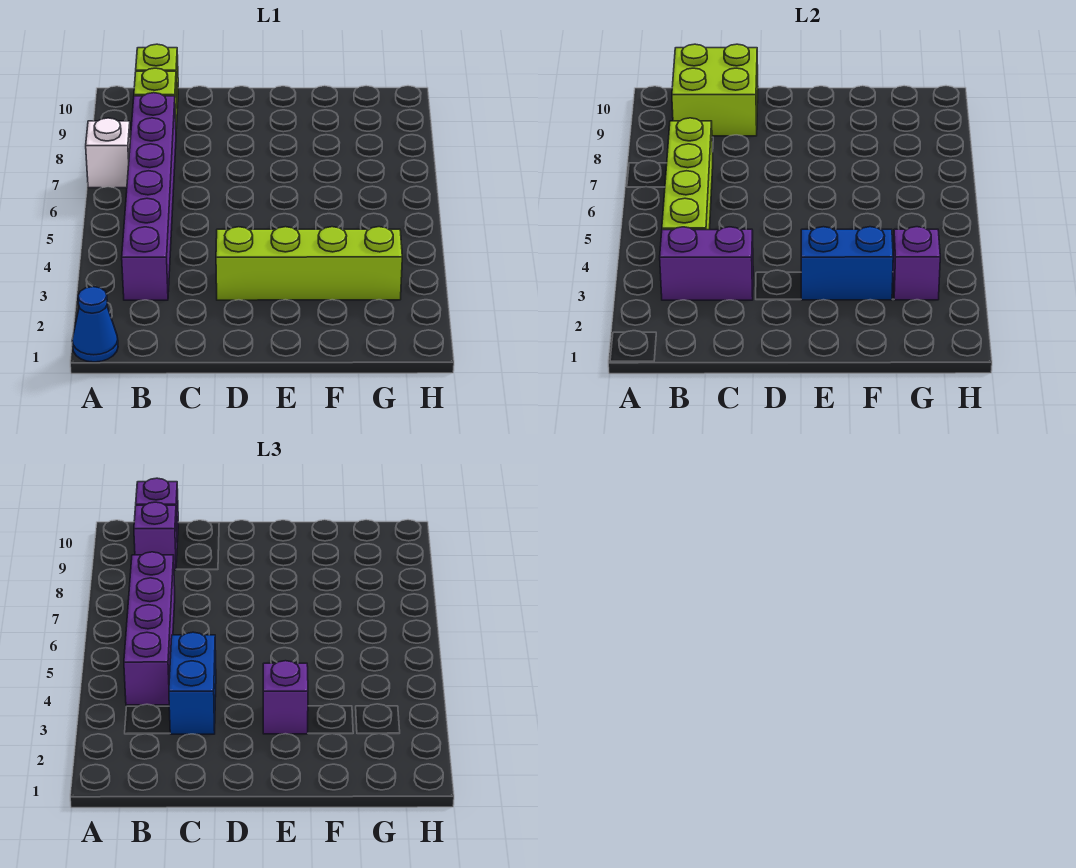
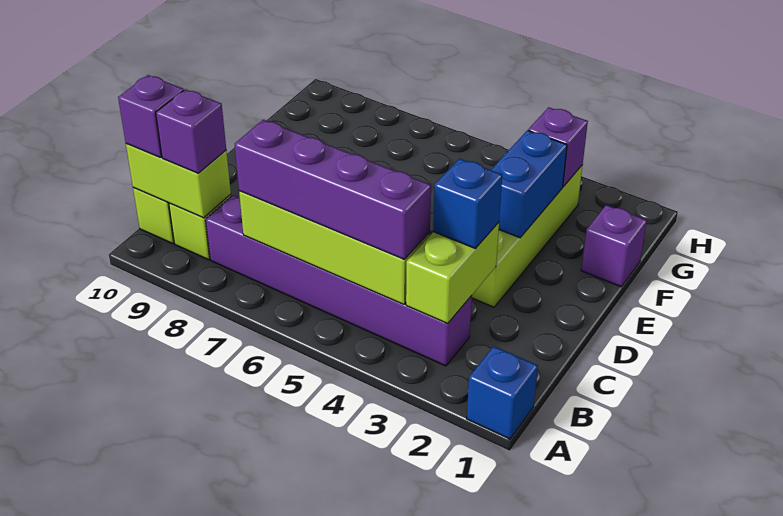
blue cone A1 level 1 -> blue brick A1 level 1
white brick A7 level 1 -> none
purple brick B3:C3 level 2 -> lime brick B3:C3 level 2
lime brick B9:C10 level 2 -> lime brick B9:B10 level 2
blue brick C3:C4 level 3 -> blue brick C3 level 3
purple brick E3 level 3 -> purple brick F1 level 1

